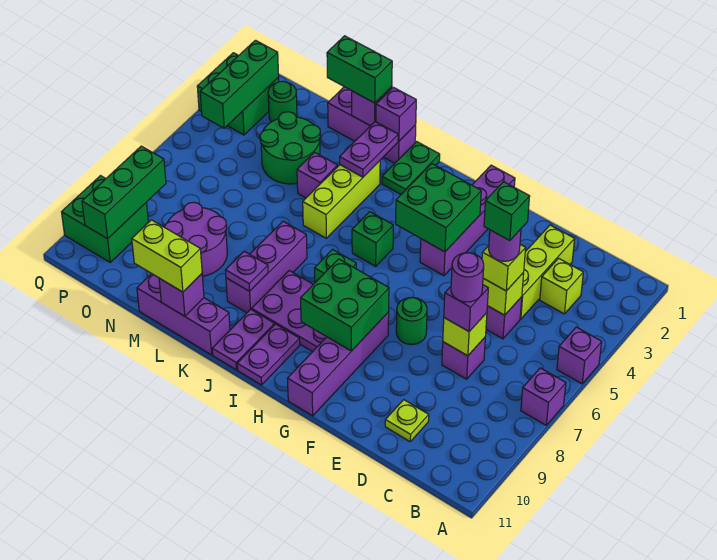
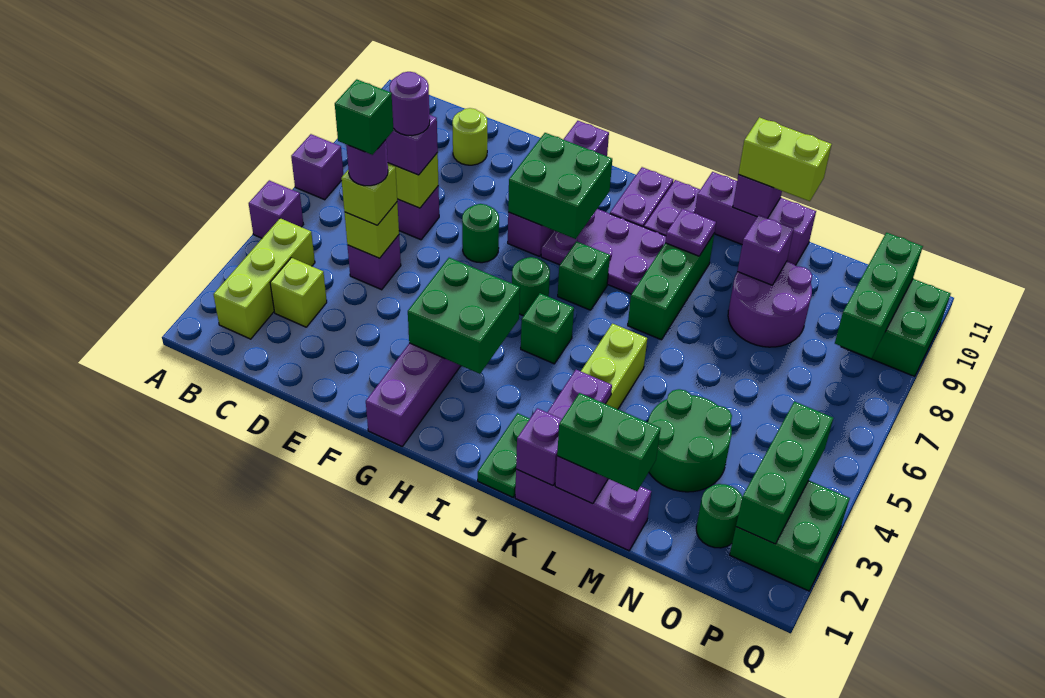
lime brick D2:D4 level 1 -> lime brick B2:B4 level 1
lime plate D10 level 1 -> lime round brick D10 level 1
none -> green round brick H6 level 1
purple brick K7:K9 level 1 -> green brick K7:K9 level 1
purple brick L4 level 1 -> purple brick M9 level 2

